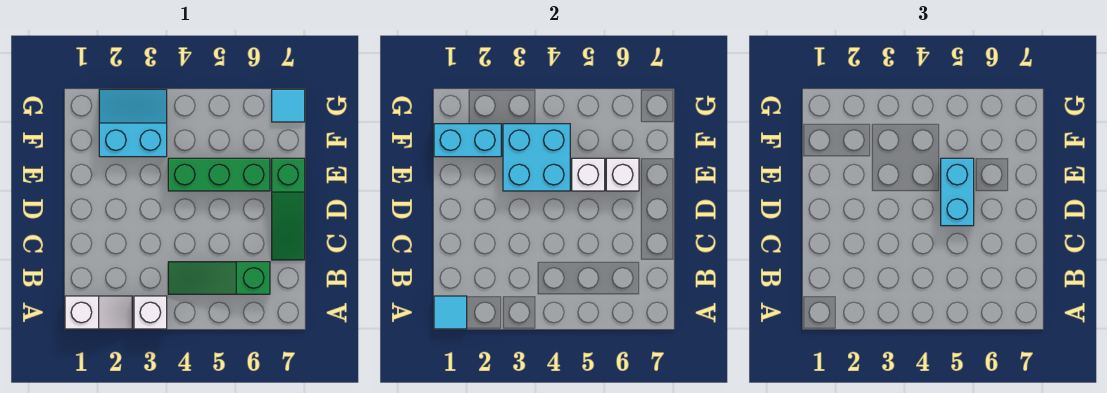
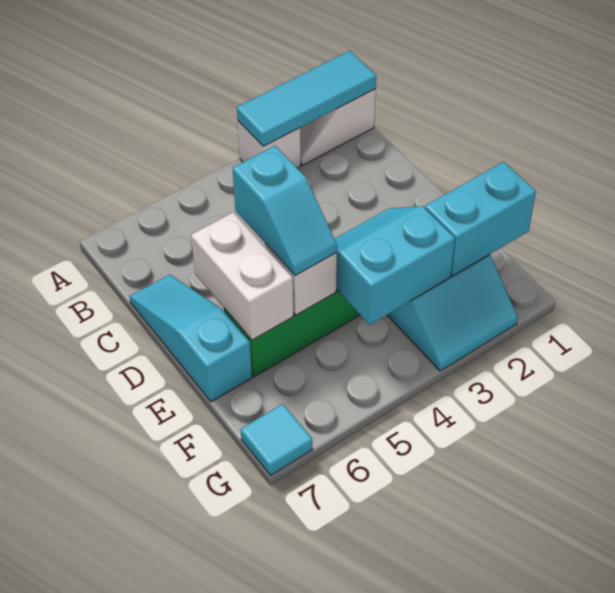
cyan tile A1 level 2 -> cyan tile A1:A3 level 2
green slope B4:B6 level 1 top 6 -> none
green slope C7:E7 level 1 top E -> cyan slope C7:E7 level 1 top E
cyan brick D5:E5 level 3 -> cyan slope D5:E5 level 3 top D
cyan brick E3:F4 level 2 -> cyan slope E3:F4 level 2 top F
white brick E6 level 2 -> white brick D6:E6 level 2

